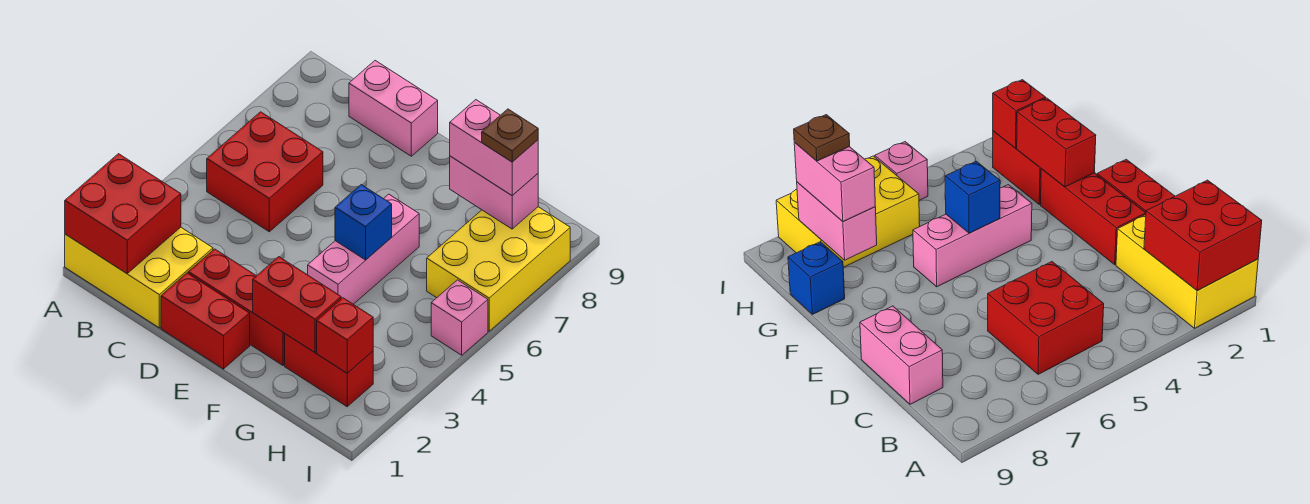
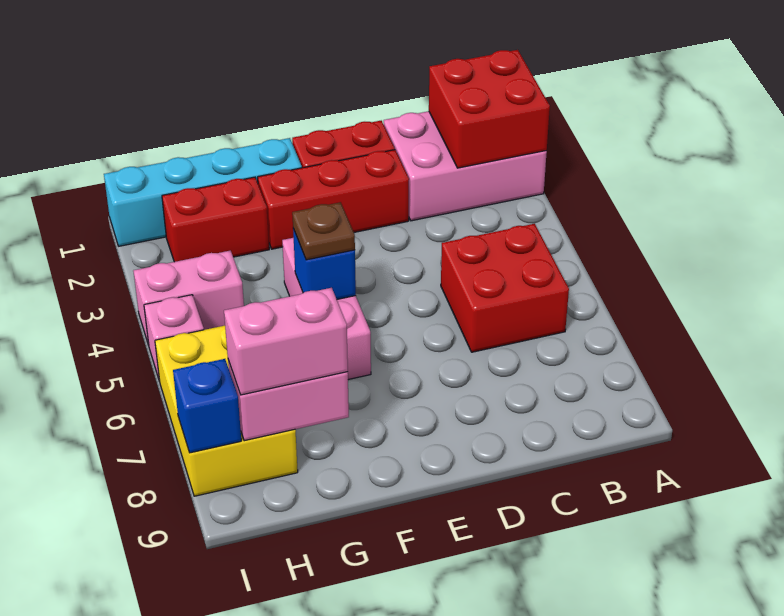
yellow brick A1:C2 level 1 -> pink brick A1:C2 level 1
pink brick C9:D9 level 1 -> pink brick H4:I4 level 1
none -> cyan brick F1:I1 level 1
red brick F2:G2 level 2 -> none
blue brick G9 level 1 -> blue brick I8 level 2
red brick H2 level 2 -> none
brown plate H8 level 4 -> brown plate F5 level 3

